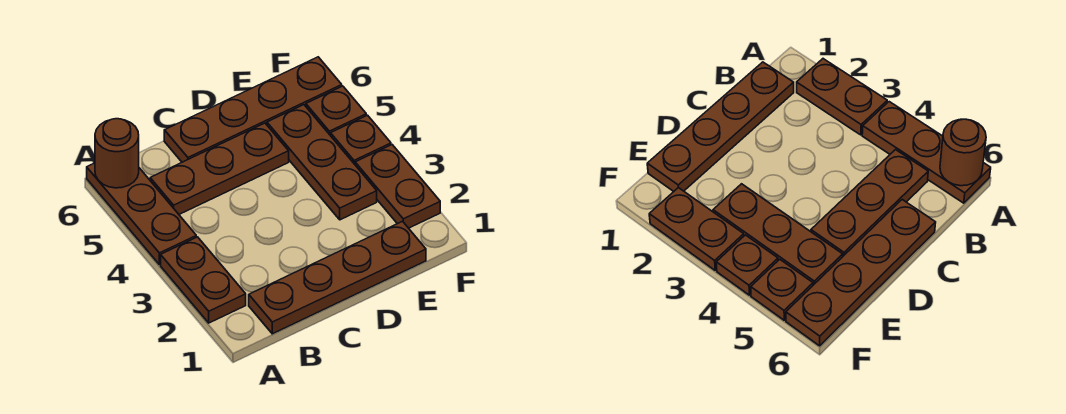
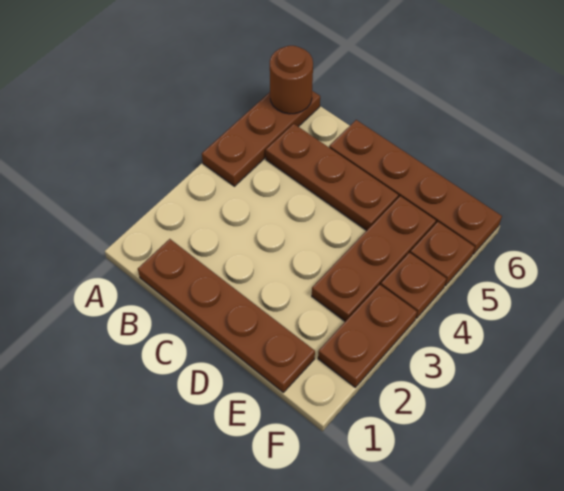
brown plate A2:A3 level 1 -> none

